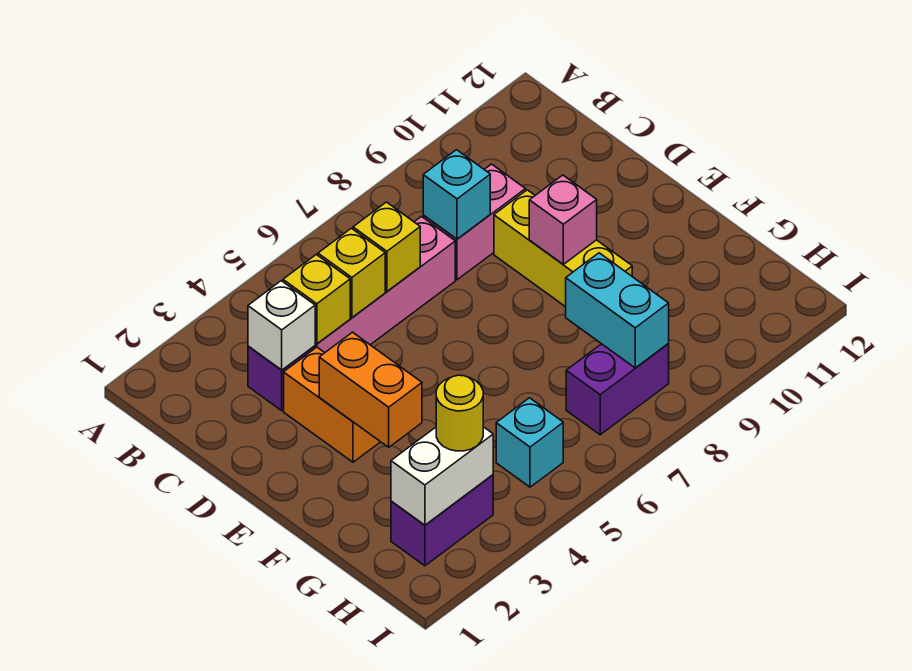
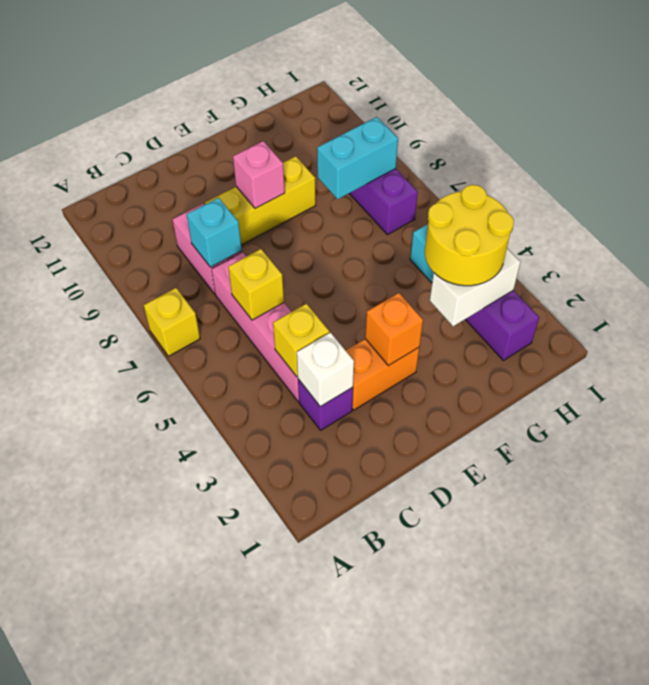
yellow brick C5 level 2 -> yellow brick A7 level 1
orange brick E3:F3 level 2 -> orange brick E3 level 2
white brick H2:H3 level 2 -> white brick G3:H3 level 2
yellow round brick H3 level 3 -> yellow round brick G3:H4 level 3

